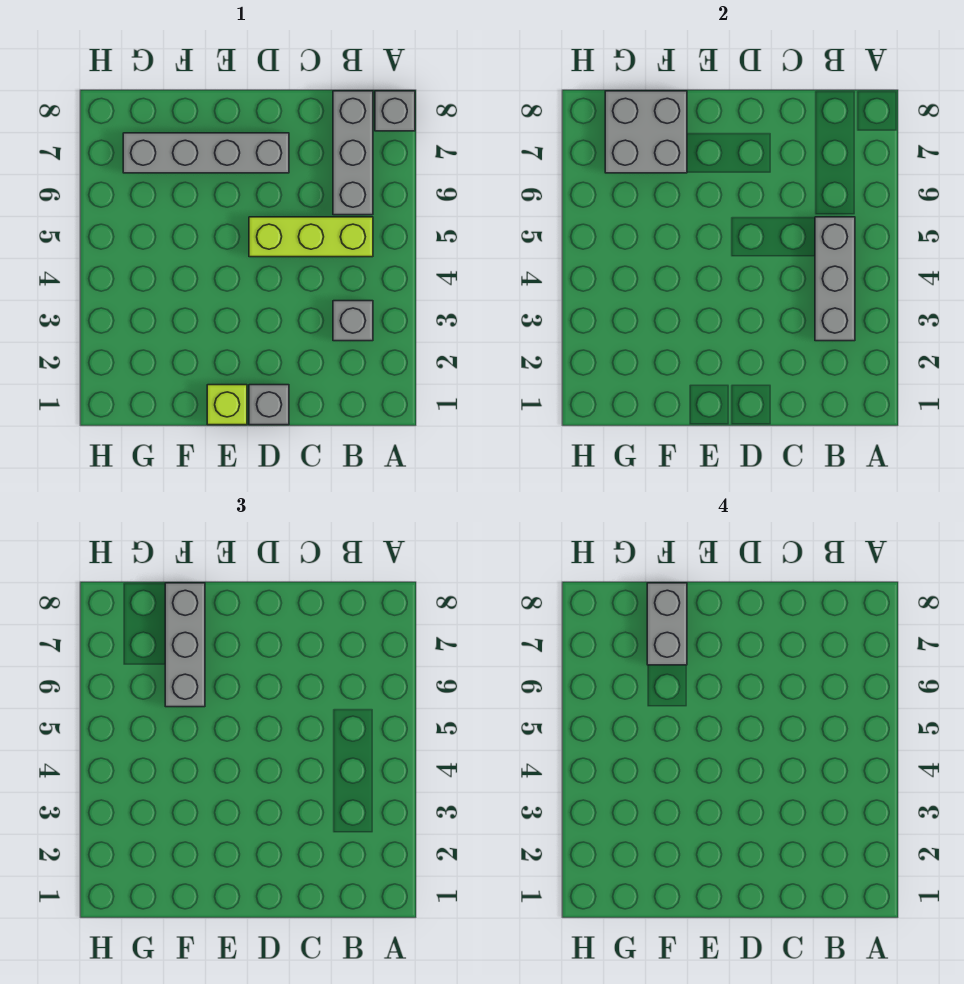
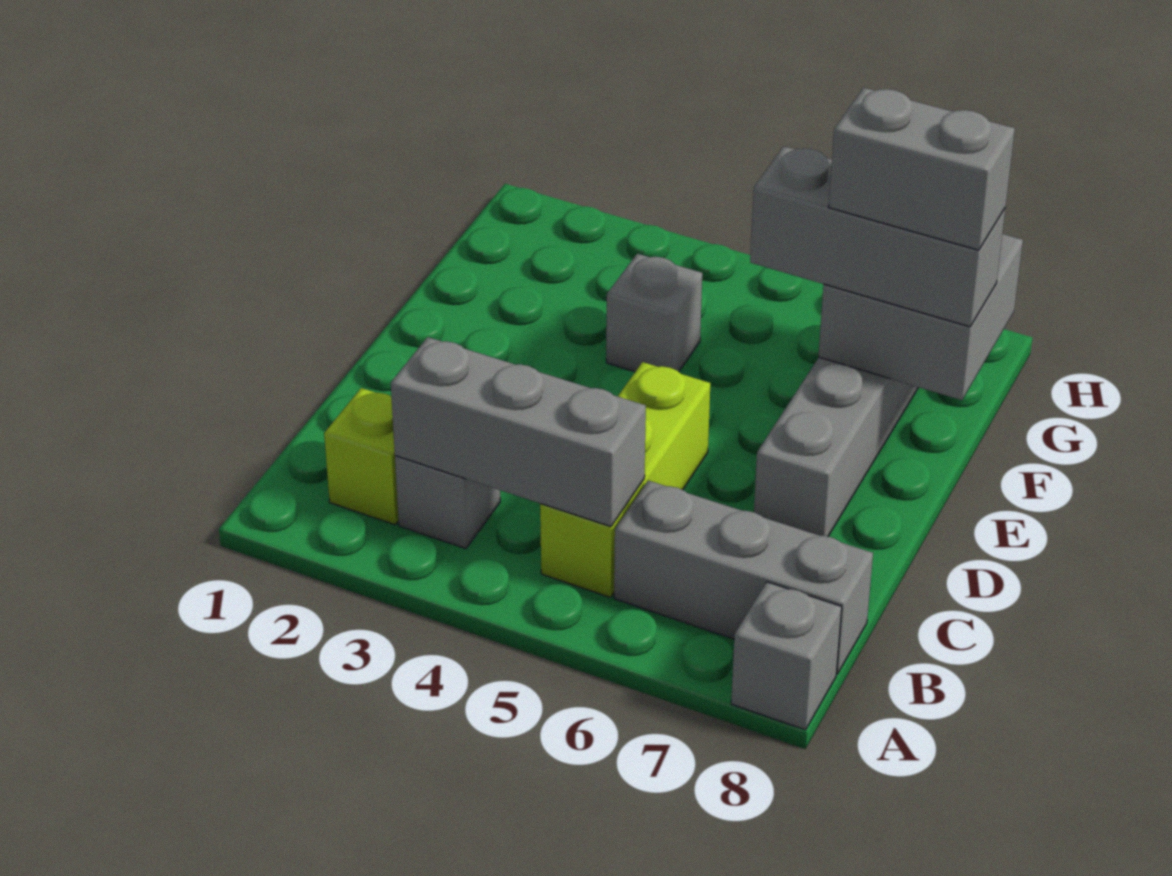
grey brick D1 level 1 -> grey brick F4 level 1
lime brick E1 level 1 -> lime brick B2 level 1

